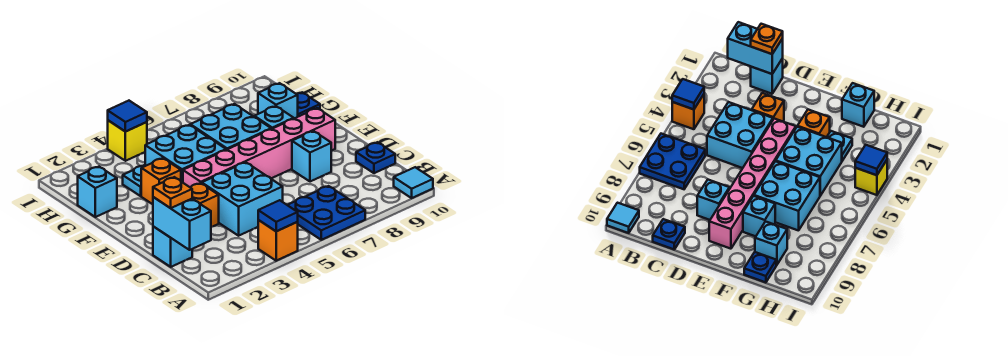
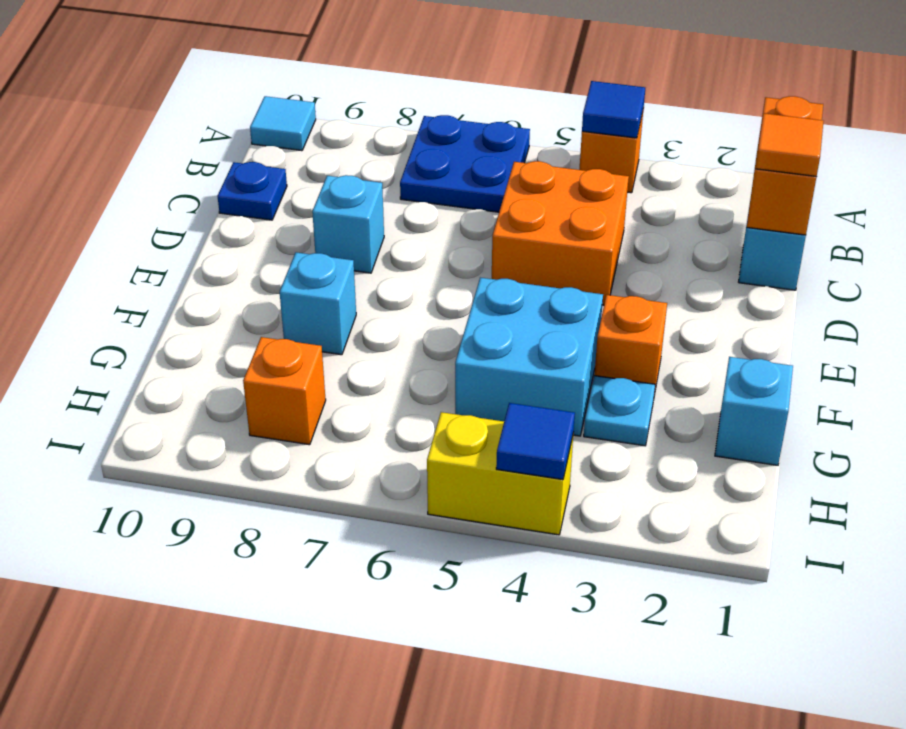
cyan brick B1:C1 level 2 -> orange brick B1:C1 level 2
orange plate C1 level 3 -> orange tile C1 level 3
cyan brick C4:D5 level 1 -> orange brick C4:D5 level 1
orange brick D3 level 1 -> orange brick H8 level 1
pink brick E4:E9 level 1 -> none
cyan brick F6:G7 level 1 -> none
cyan brick G9 level 1 -> none
blue plate G10 level 1 -> none
yellow brick I4 level 1 -> yellow brick I4:I5 level 1

